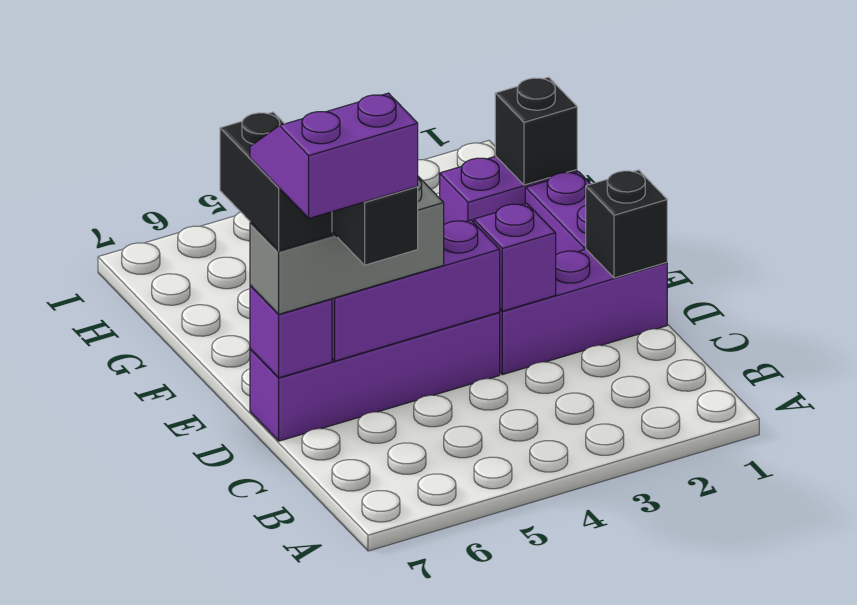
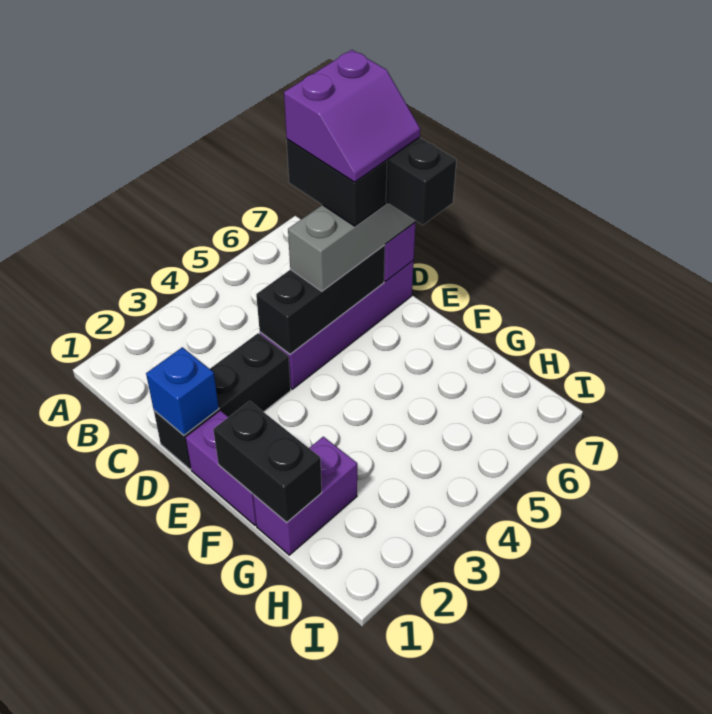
purple brick D1:D3 level 1 -> black brick D1:D3 level 1
black brick D1 level 2 -> blue brick D1 level 2
purple brick D3 level 2 -> none
purple brick D4:D6 level 2 -> black brick D4:D6 level 2
black brick G1 level 2 -> black brick F1:G1 level 2

